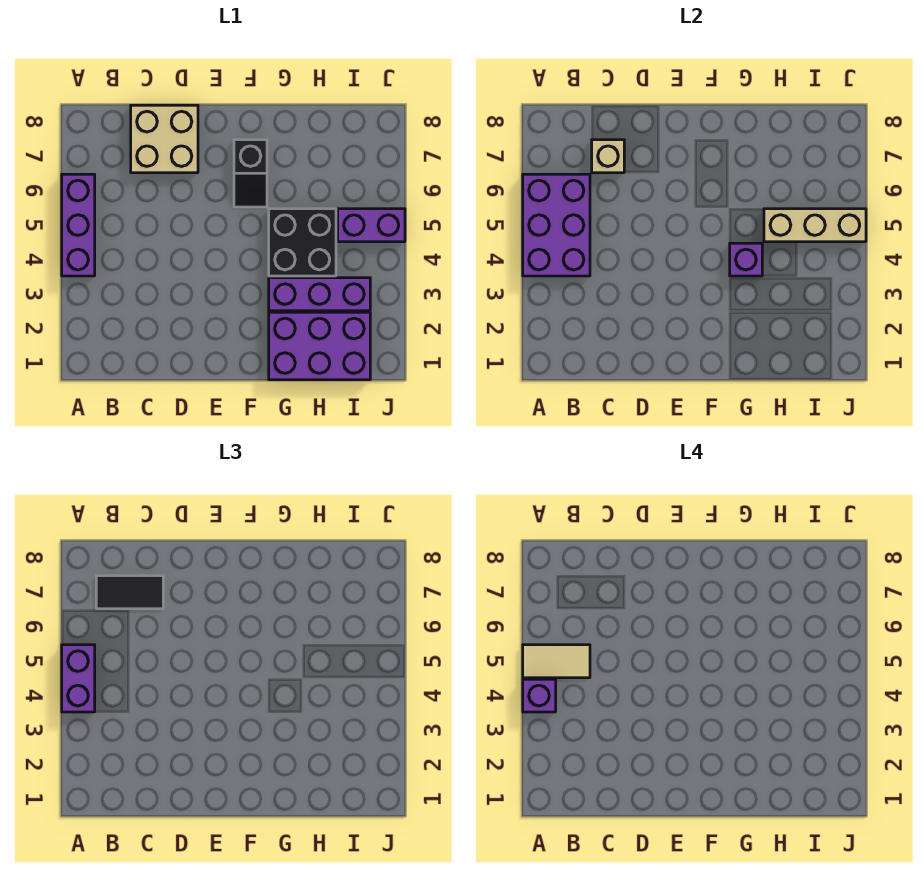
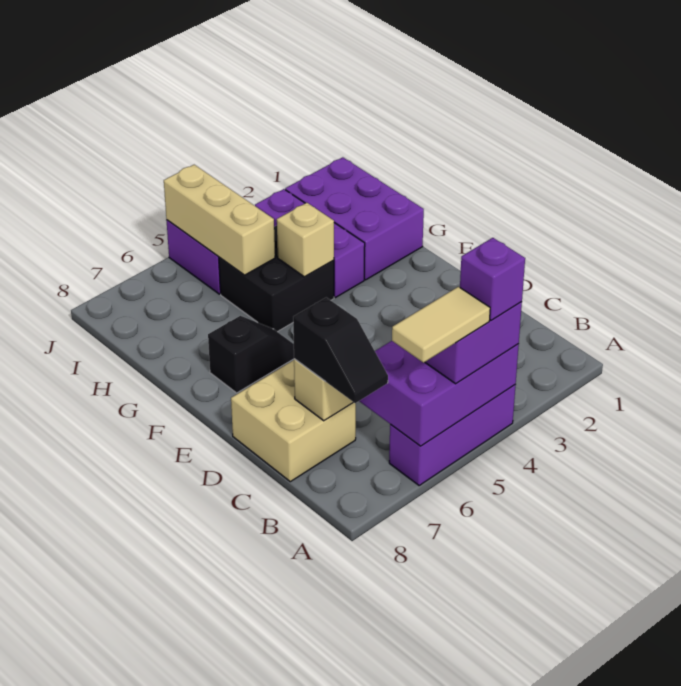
tan tile A5:B5 level 4 -> tan tile A5:A6 level 4
black tile B7:C7 level 3 -> black slope B7:C7 level 3 top C
purple brick G4 level 2 -> tan brick G4 level 2

